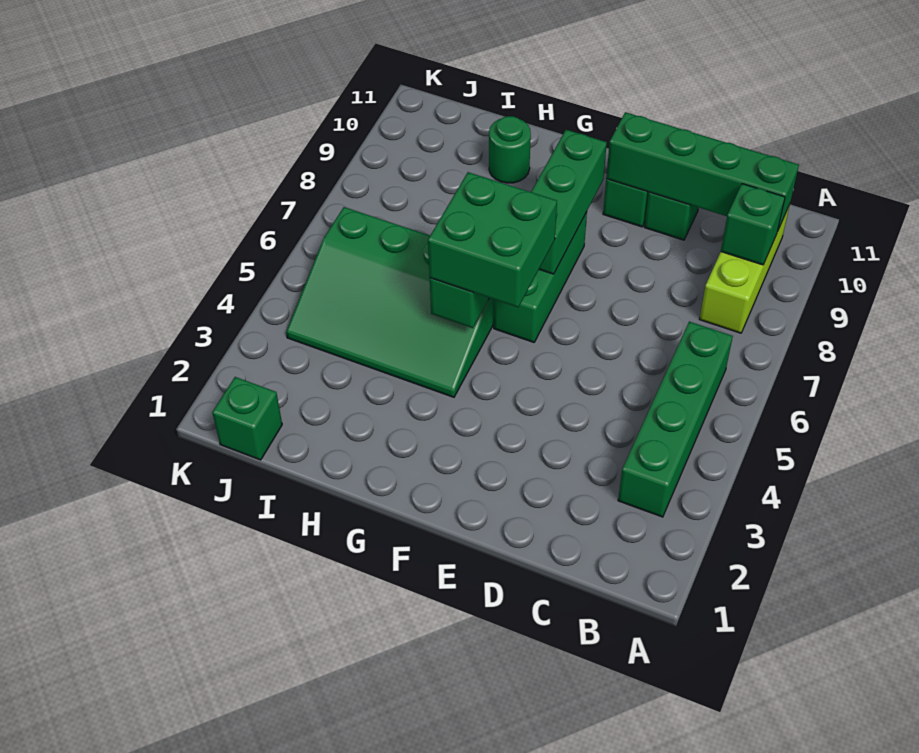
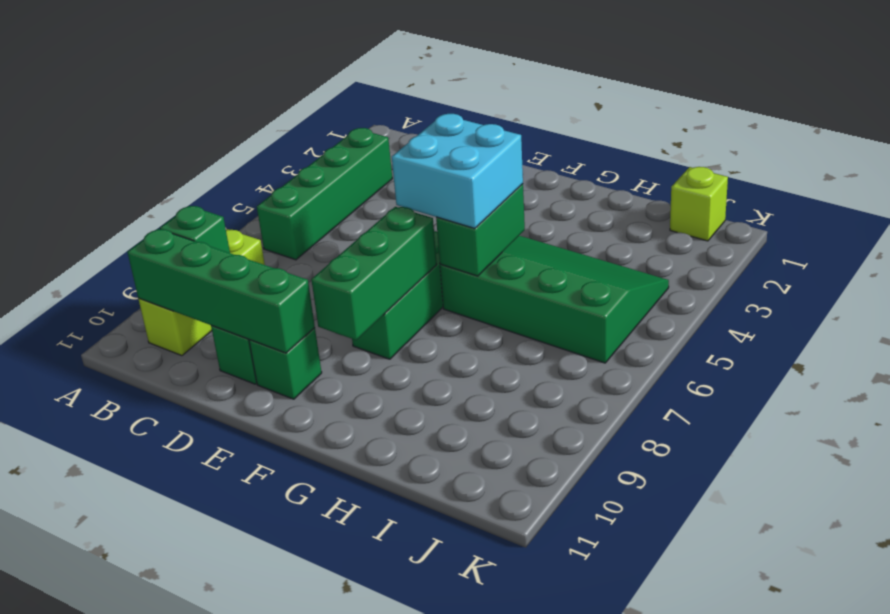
green brick F5:G6 level 3 -> cyan brick F5:G6 level 3
green round brick H10 level 1 -> none
green brick J1 level 1 -> lime brick J1 level 1

